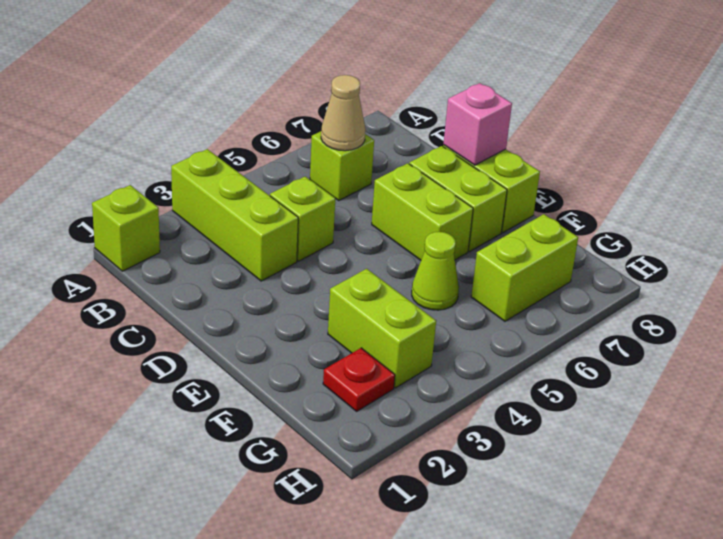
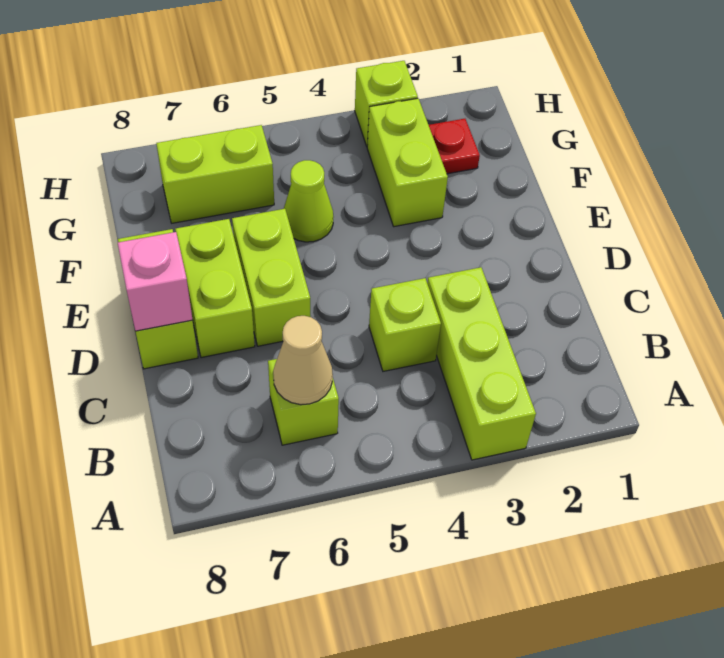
lime brick A1 level 1 -> lime brick H3 level 1

